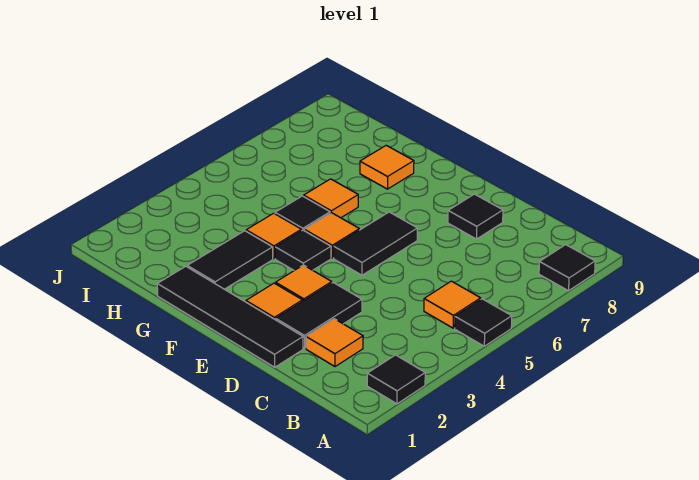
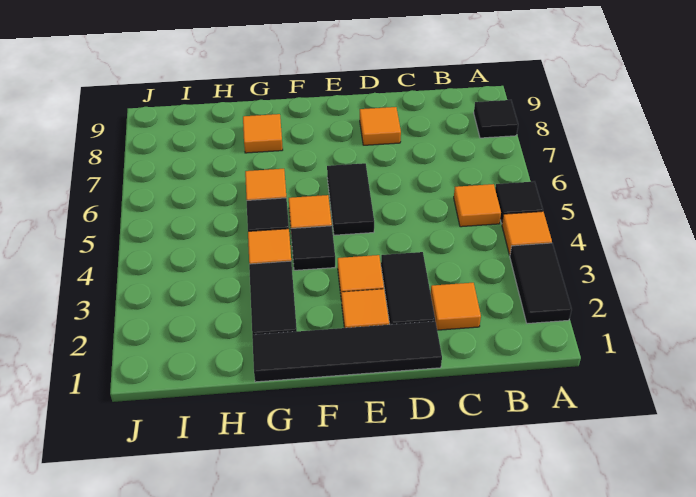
black tile A2 level 1 -> black tile A2:A3 level 1
none -> orange tile A4 level 1
black tile D8 level 1 -> orange tile D8 level 1

